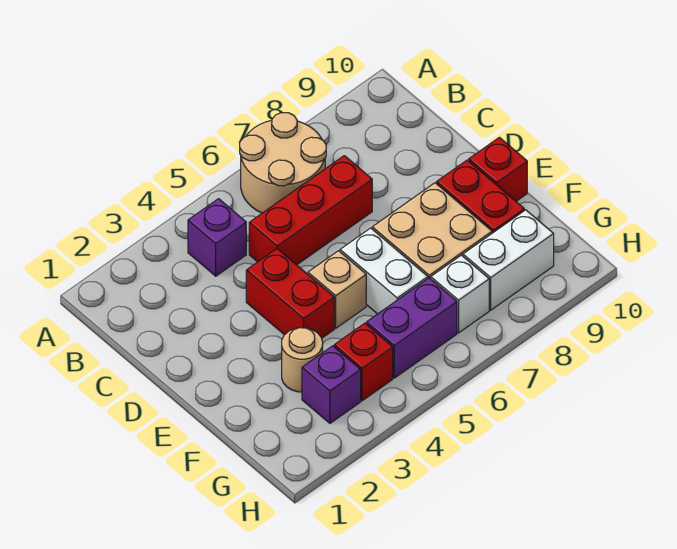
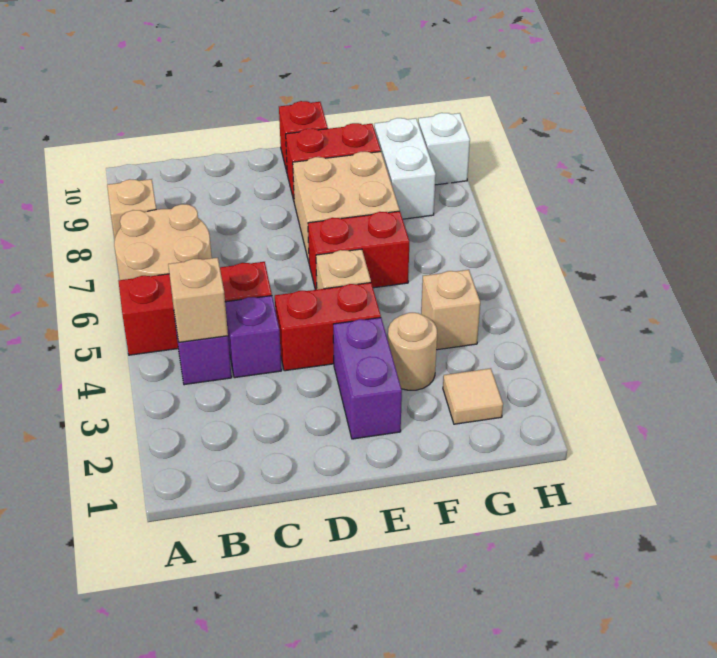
none -> tan brick A8 level 1
none -> tan brick B4 level 2
red brick C5:C7 level 1 -> red brick A5:C5 level 1
white brick E6:F6 level 1 -> red brick E6:F6 level 1
none -> tan tile G2 level 1
purple brick G3 level 1 -> purple brick C4 level 1
red brick G4 level 1 -> tan brick G4 level 1
purple brick G5:G6 level 1 -> purple brick E2:E3 level 1
white brick G7 level 1 -> white brick H9 level 1

